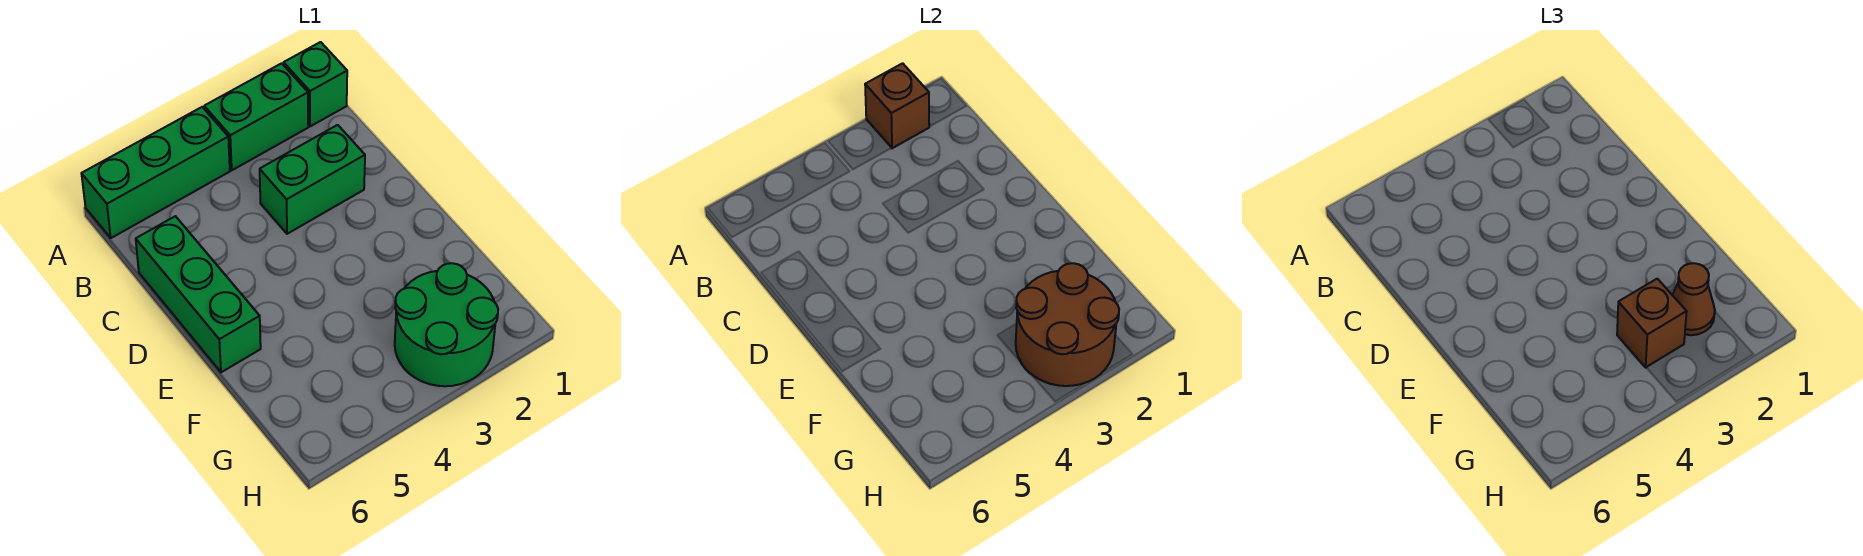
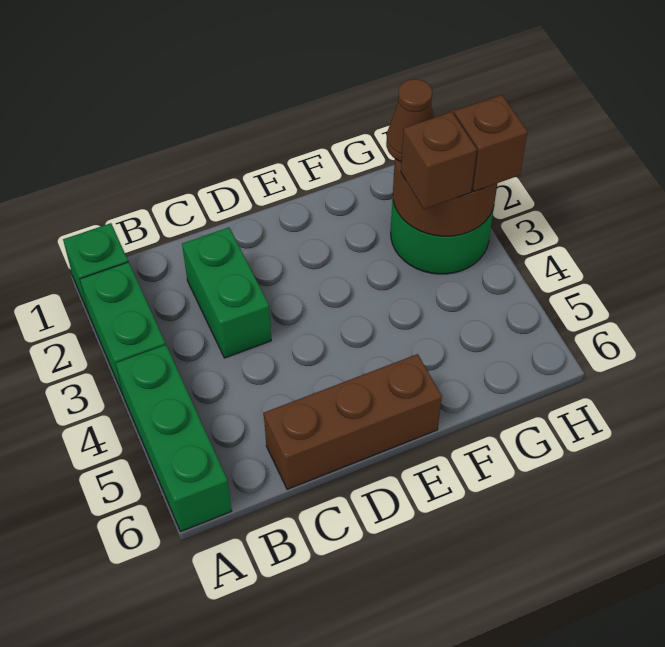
brown brick A2 level 2 -> brown brick H3 level 3
green brick C6:E6 level 1 -> brown brick C6:E6 level 1

